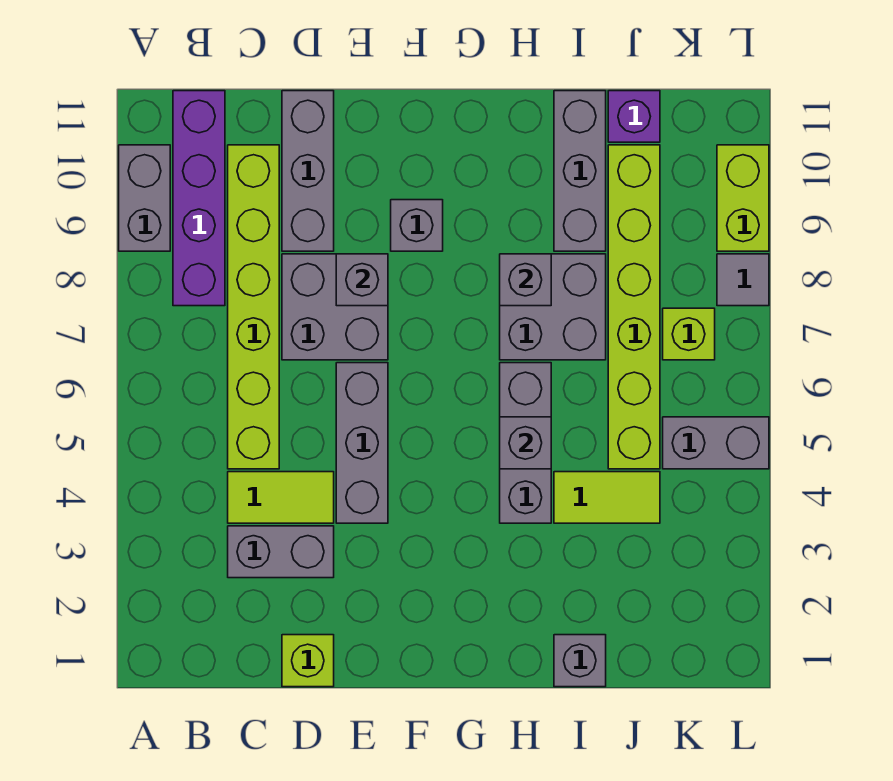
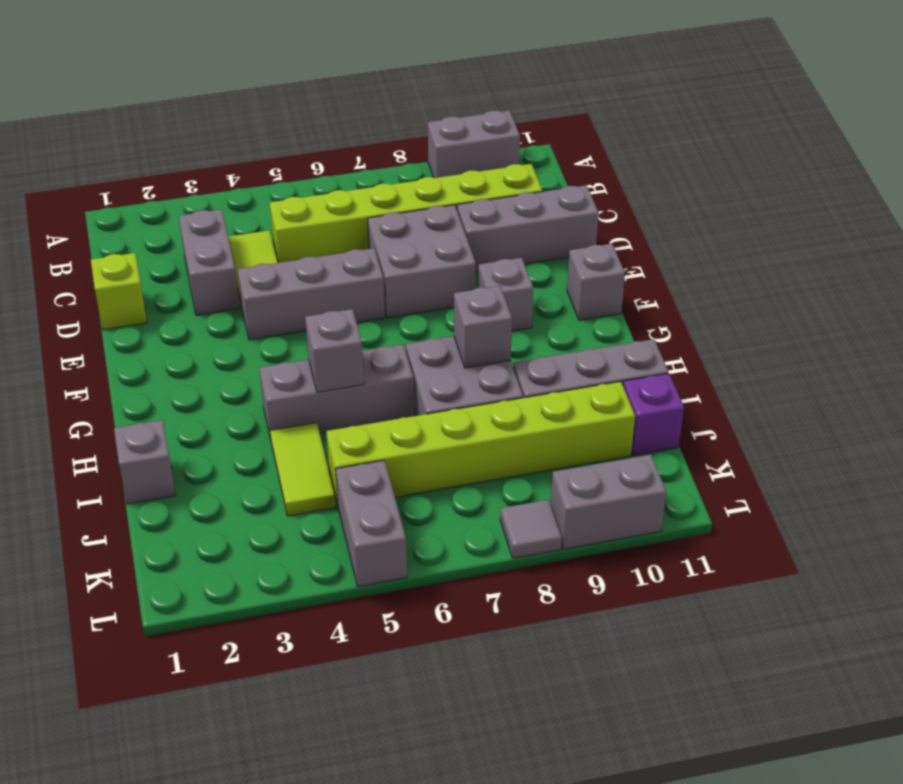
purple brick B8:B11 level 1 -> none
grey brick E8 level 2 -> grey brick F11 level 1
lime brick K7 level 1 -> none
lime brick L9:L10 level 1 -> grey brick L9:L10 level 1

